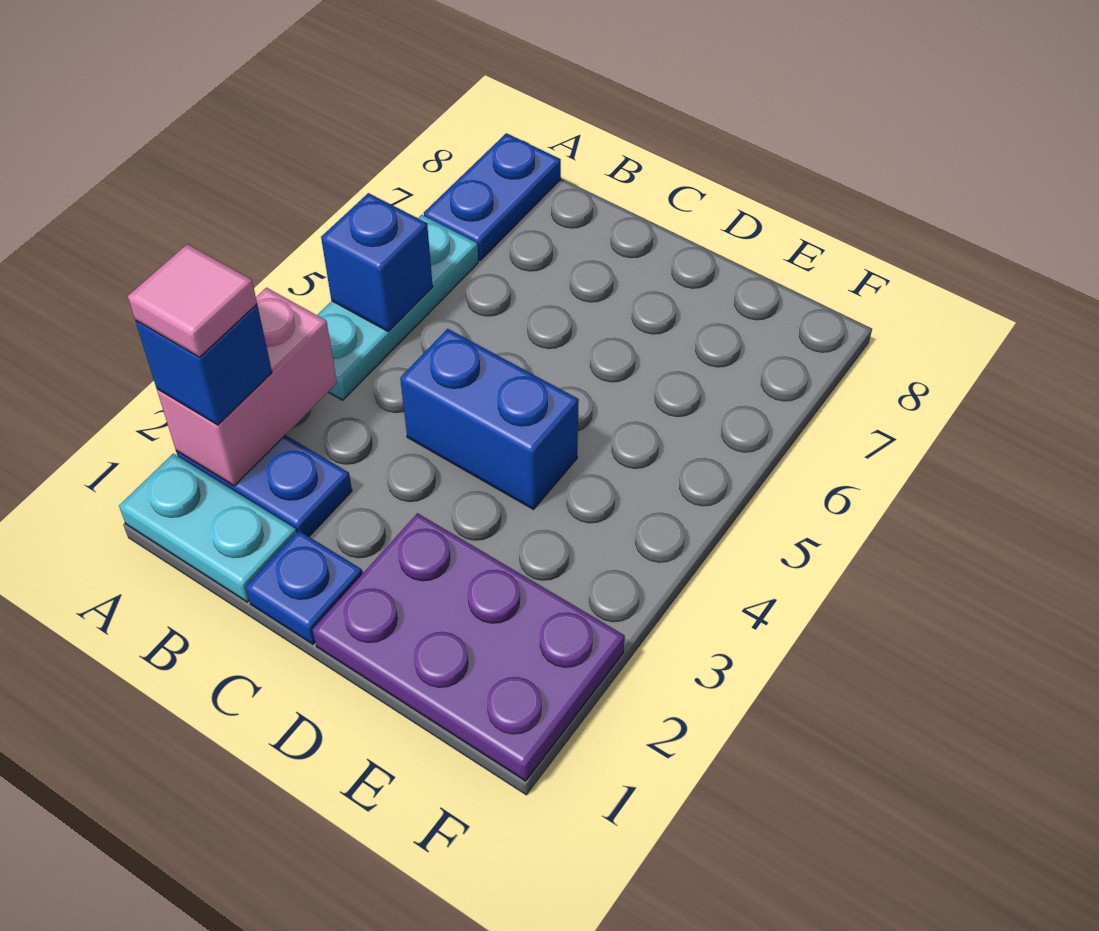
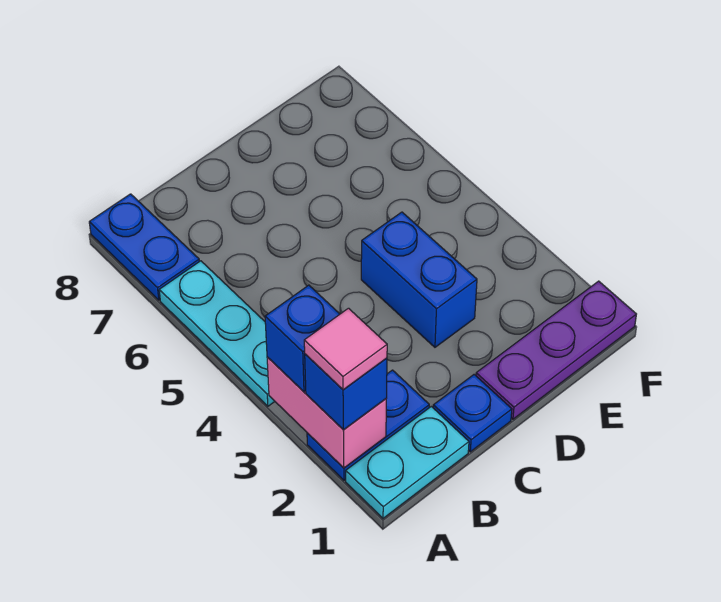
blue brick A5 level 2 -> blue brick A3 level 3
blue brick C4:D4 level 1 -> blue brick D3:D4 level 1
purple plate D1:F2 level 1 -> purple plate D1:F1 level 1

